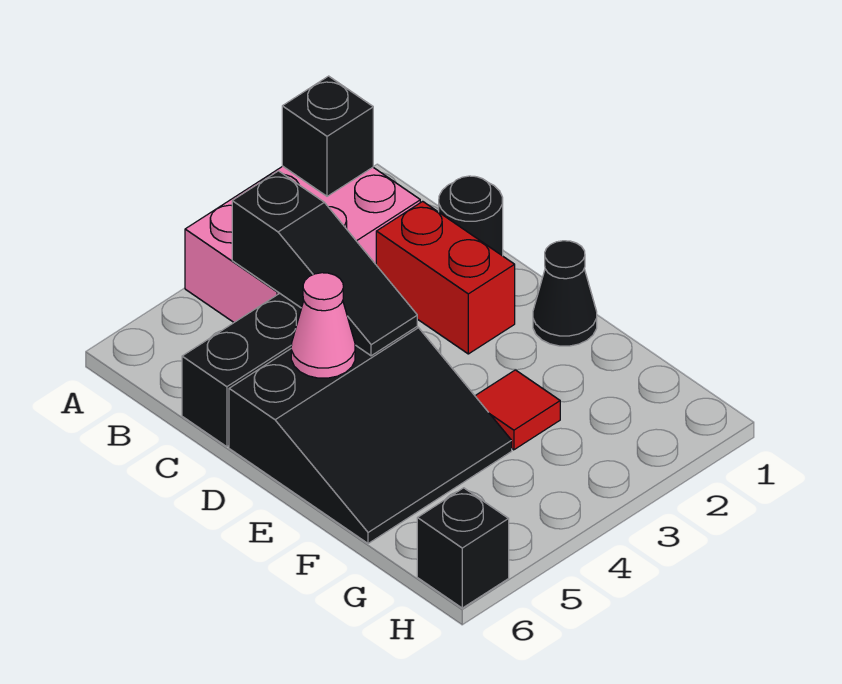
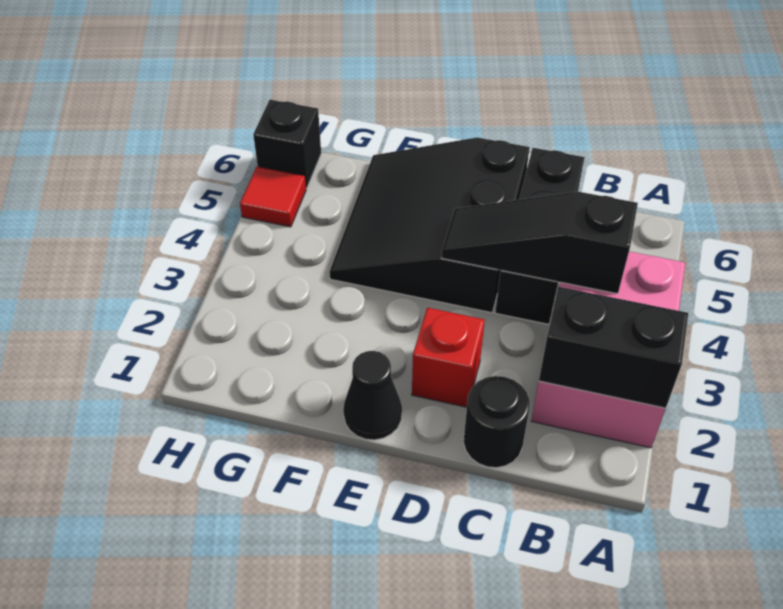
black brick A2 level 2 -> black brick A2:B2 level 2
red brick C2:D2 level 1 -> red brick D2 level 1
pink cone D5 level 2 -> none
red tile F3 level 1 -> red tile H5 level 1

